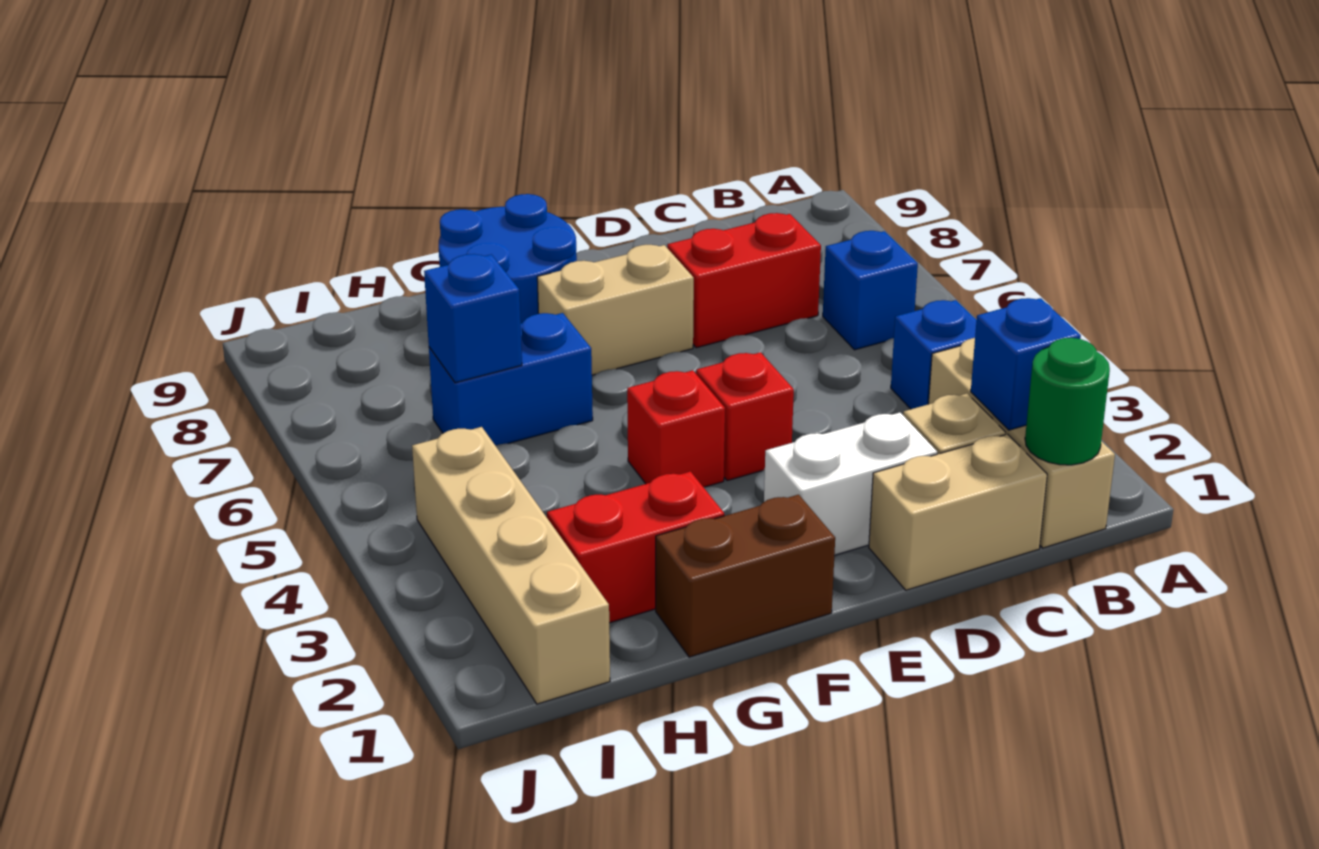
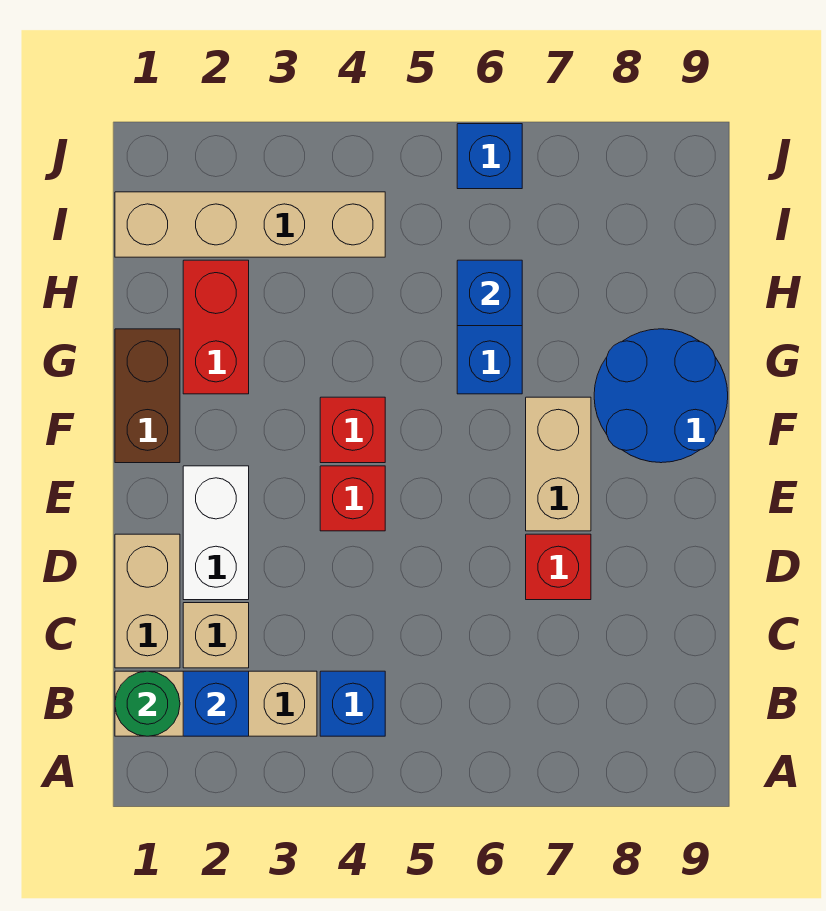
blue brick B6 level 1 -> blue brick J6 level 1
red brick C7:D7 level 1 -> red brick D7 level 1

